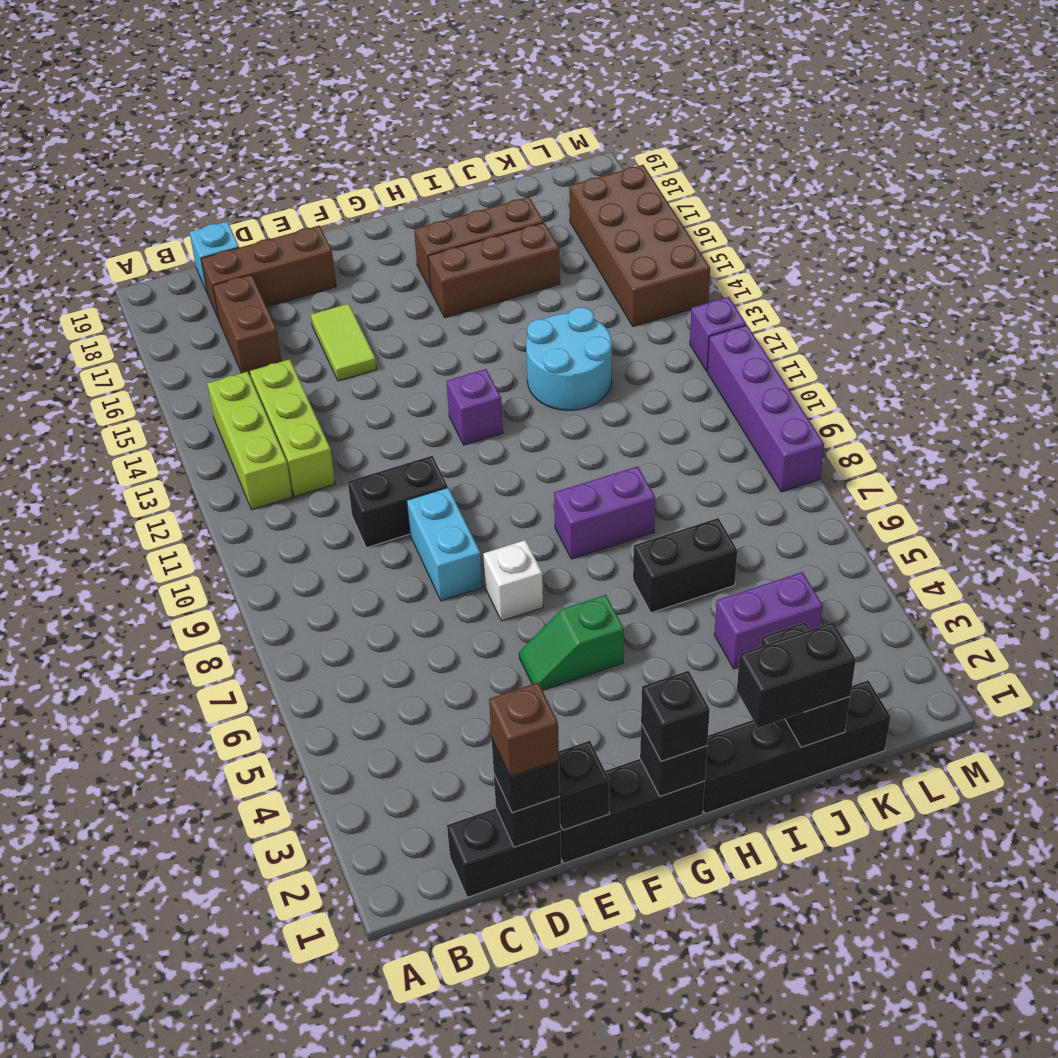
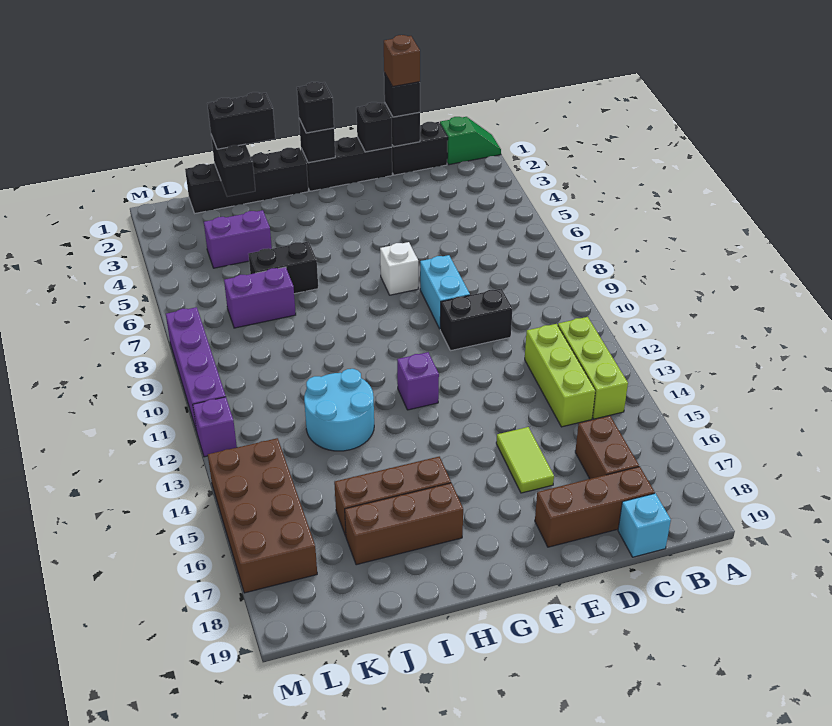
green slope F5:G5 level 1 top G -> green slope A1:B1 level 1 top B
purple brick H8:I8 level 1 -> purple brick J7:K7 level 1

